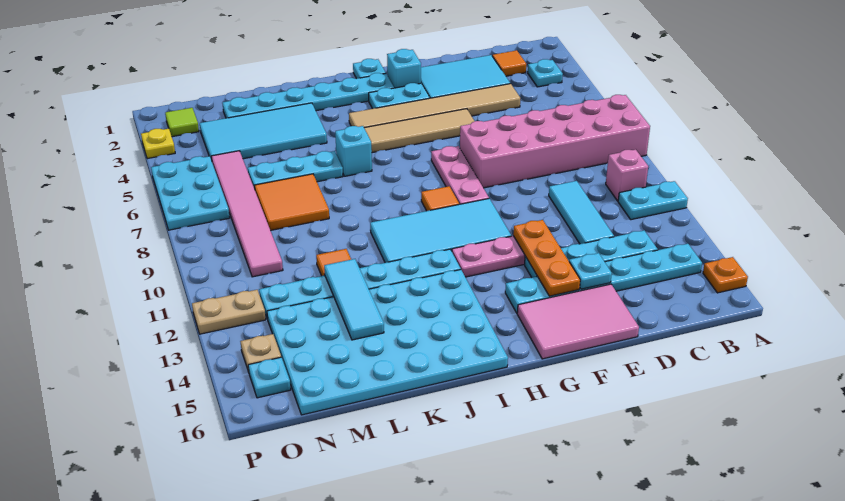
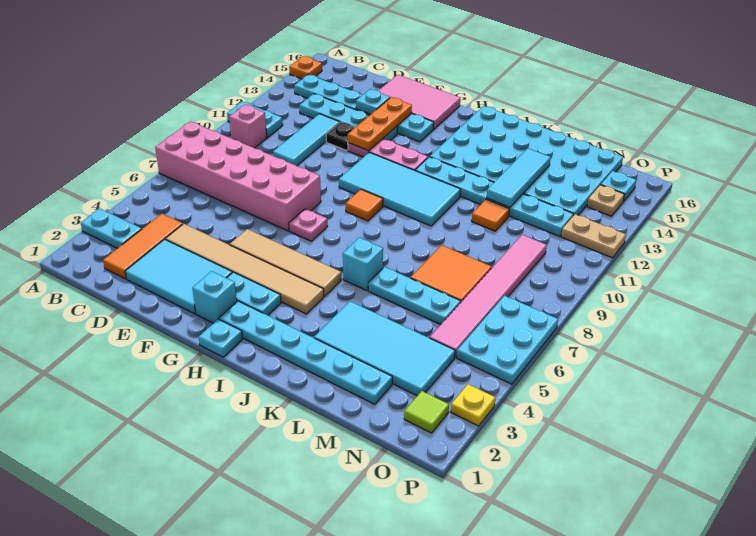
cyan plate B3 level 1 -> cyan plate A3:B3 level 1
orange tile C2 level 1 -> orange tile C2:C4 level 1
none -> black plate E12 level 1
pink plate G7:G9 level 1 -> pink plate G7 level 1

